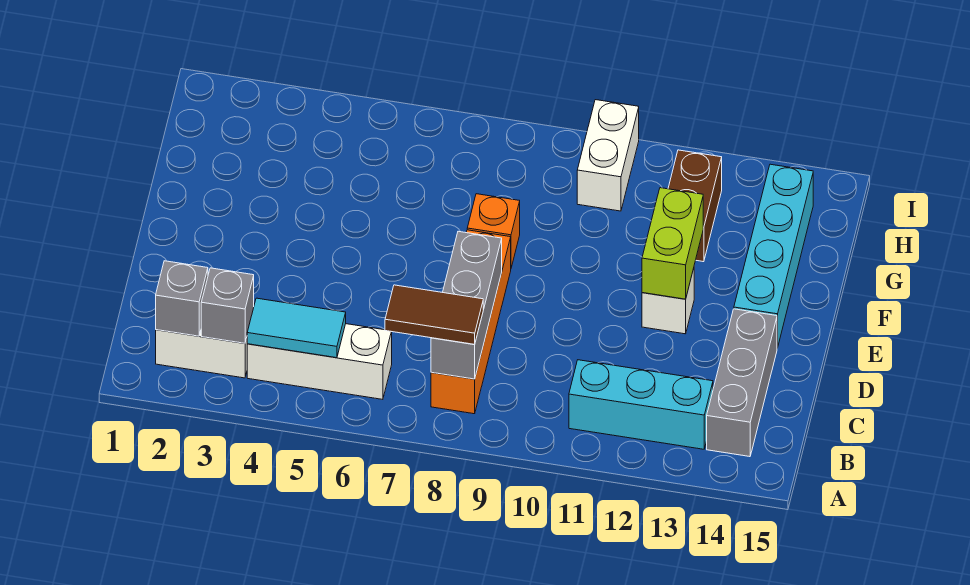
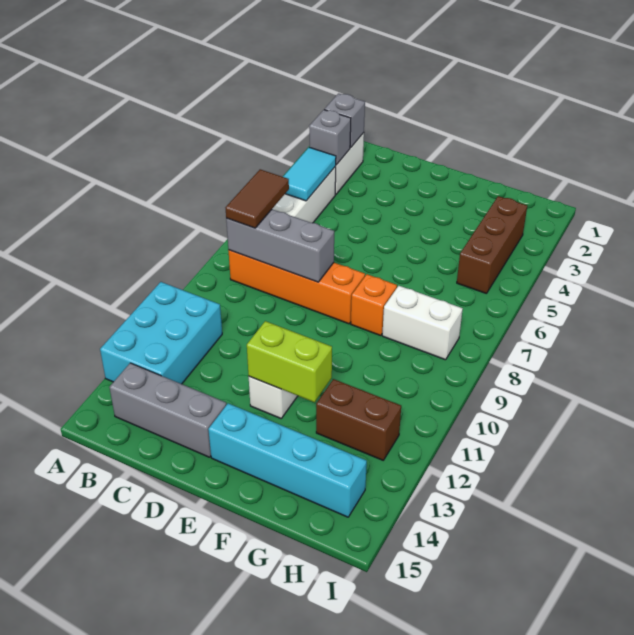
cyan brick B11:B13 level 1 -> cyan brick A11:B13 level 1
none -> brown brick H3:H5 level 1
white brick H10:I10 level 1 -> white brick G8:H8 level 1

